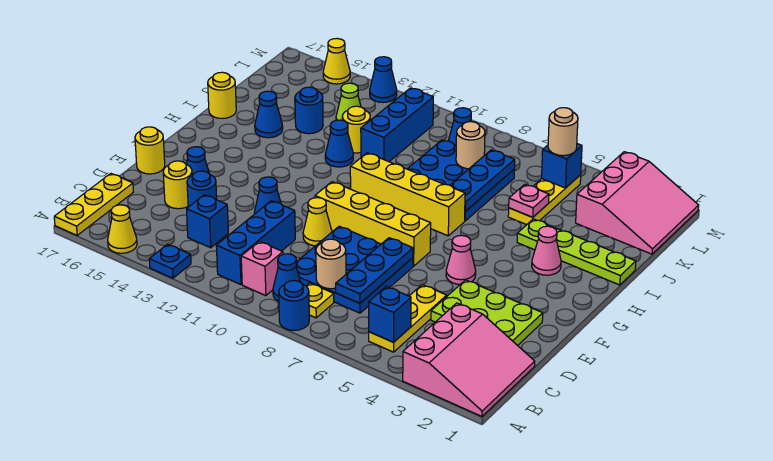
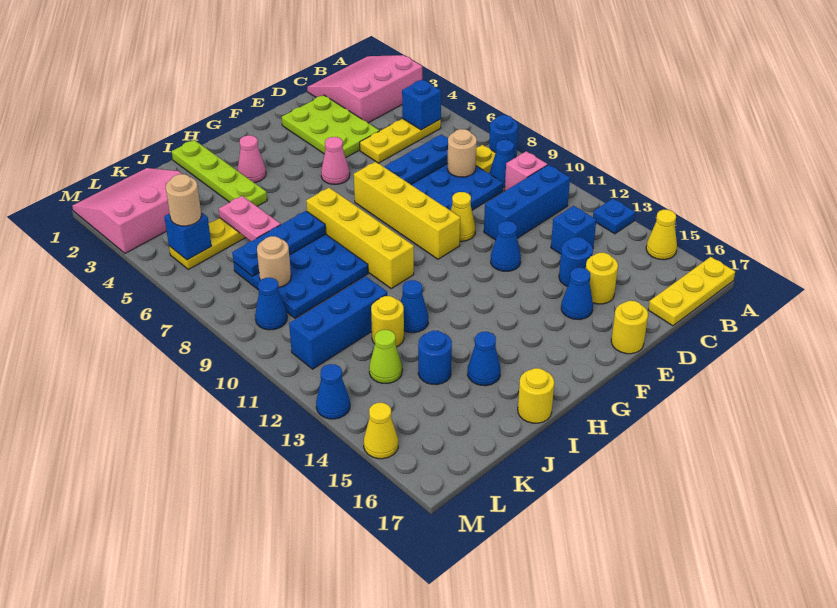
pink plate J5 level 2 -> pink plate J5:J6 level 2

